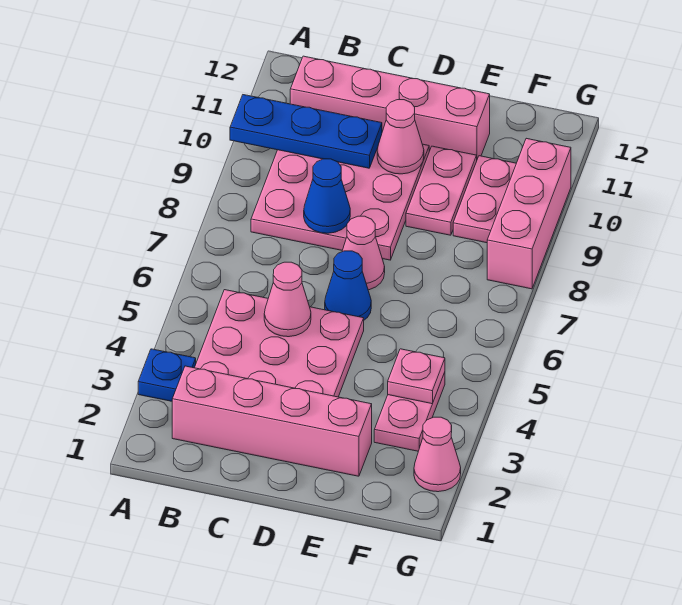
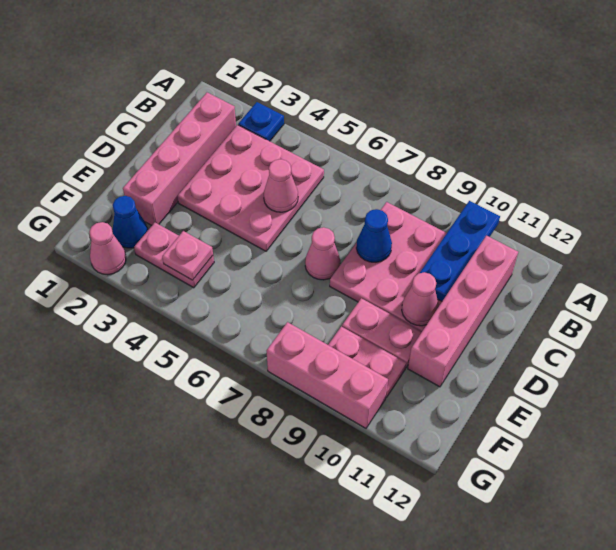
blue cone D6 level 1 -> blue cone F2 level 1

